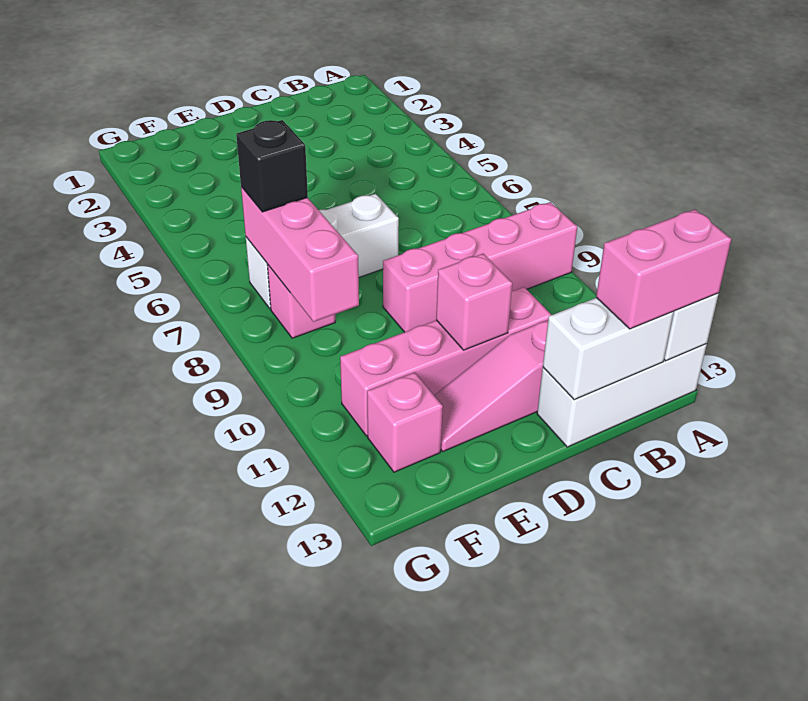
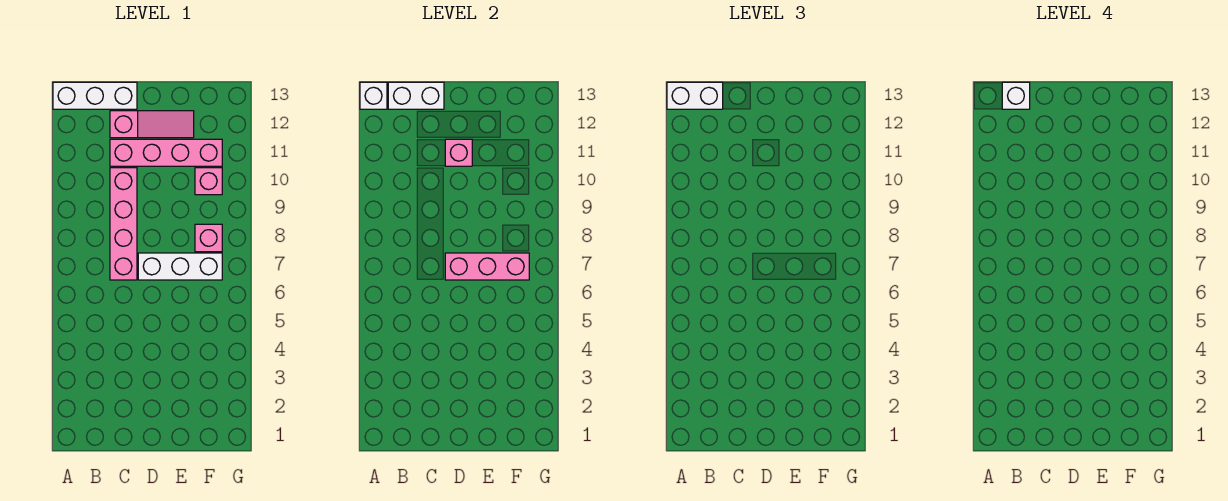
pink brick A9:D9 level 1 -> pink brick C7:C10 level 1
pink brick A13:B13 level 3 -> white brick A13:B13 level 3
none -> white brick B13 level 4
pink brick F7:F9 level 2 -> pink brick D7:F7 level 2
black brick F7 level 3 -> none
pink brick F12 level 1 -> pink brick F10 level 1

